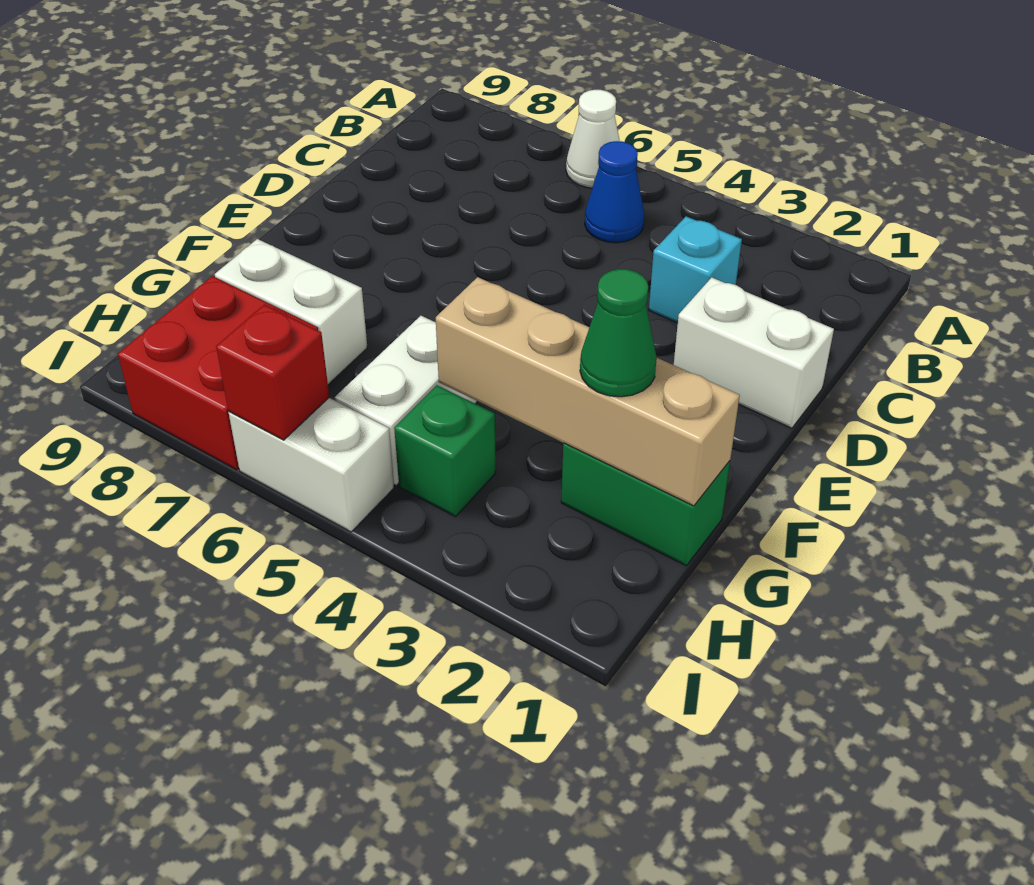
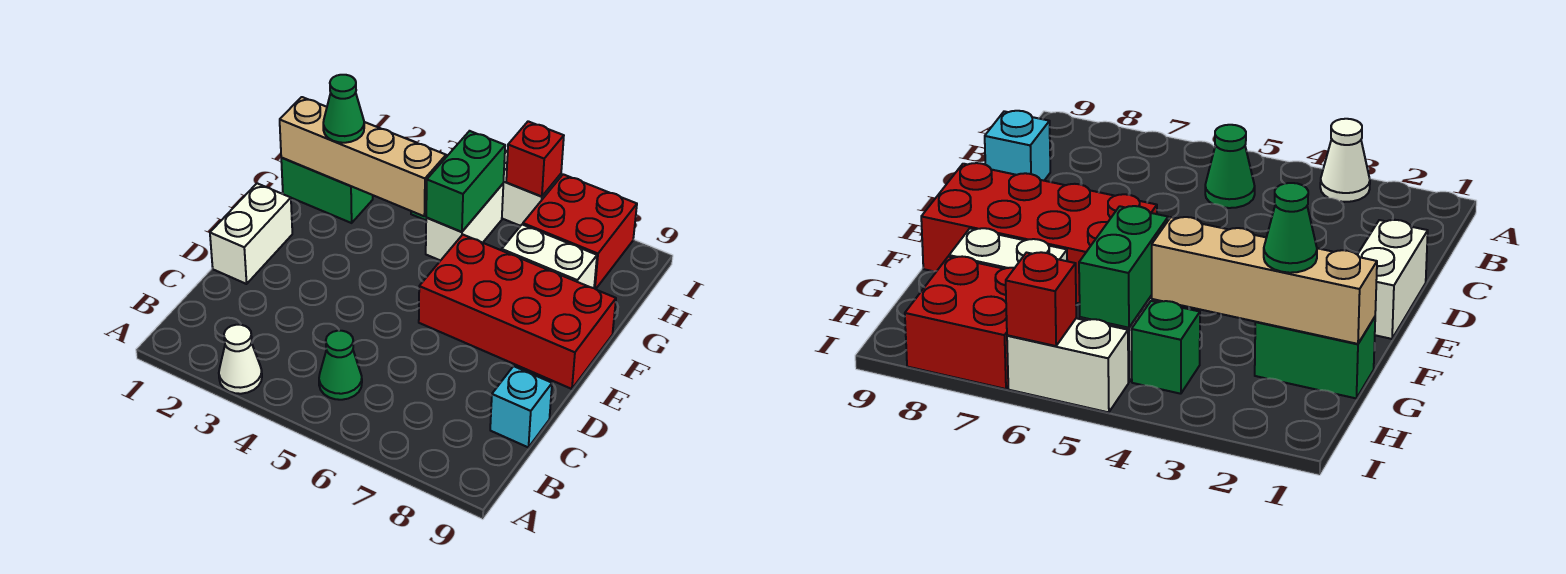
white cone A6 level 1 -> white cone A3 level 1
blue cone B5 level 1 -> green cone B5 level 1
cyan brick C3 level 1 -> cyan brick C9 level 1
white brick D1:D2 level 1 -> white brick D1:E1 level 1
none -> red brick E6:F9 level 1
none -> green brick G5:H5 level 2

